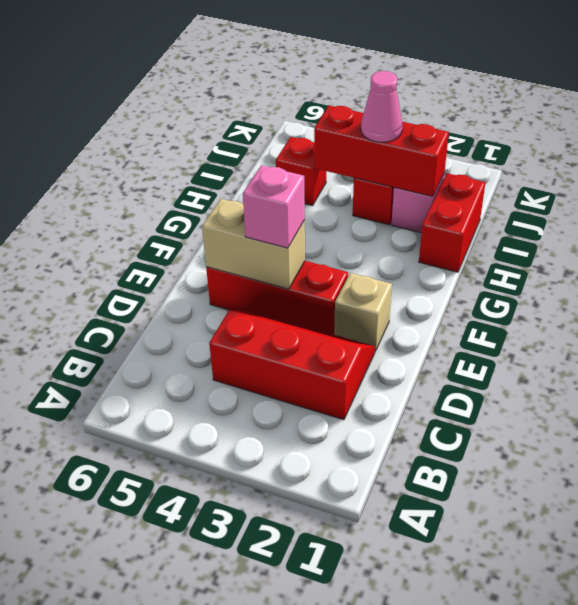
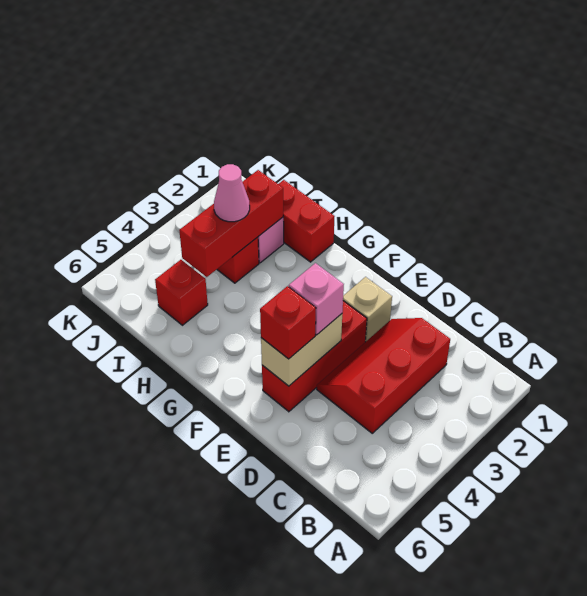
none -> red brick E5 level 3

